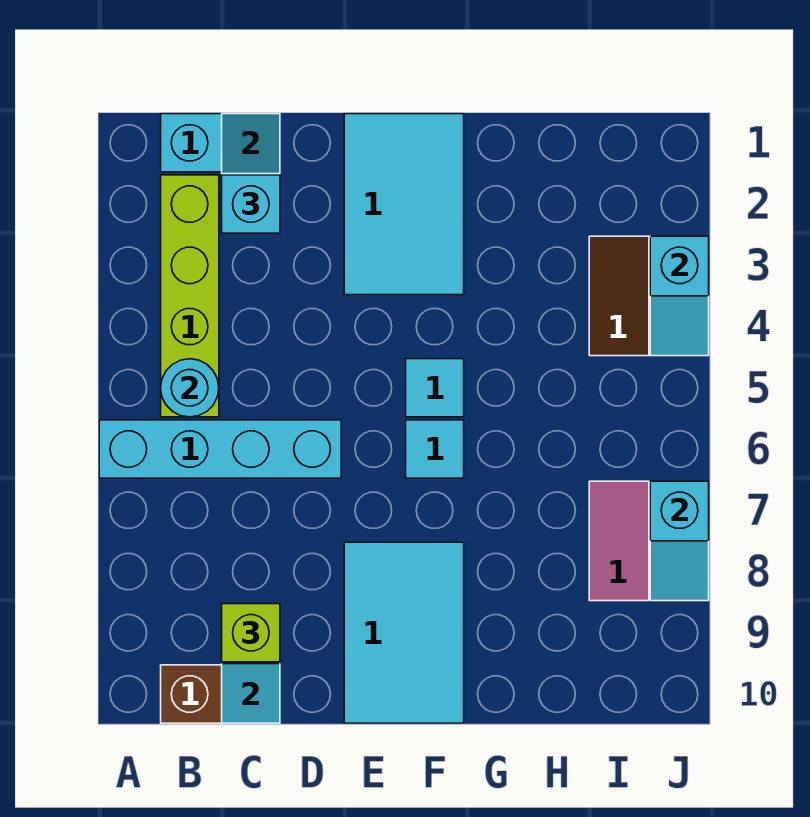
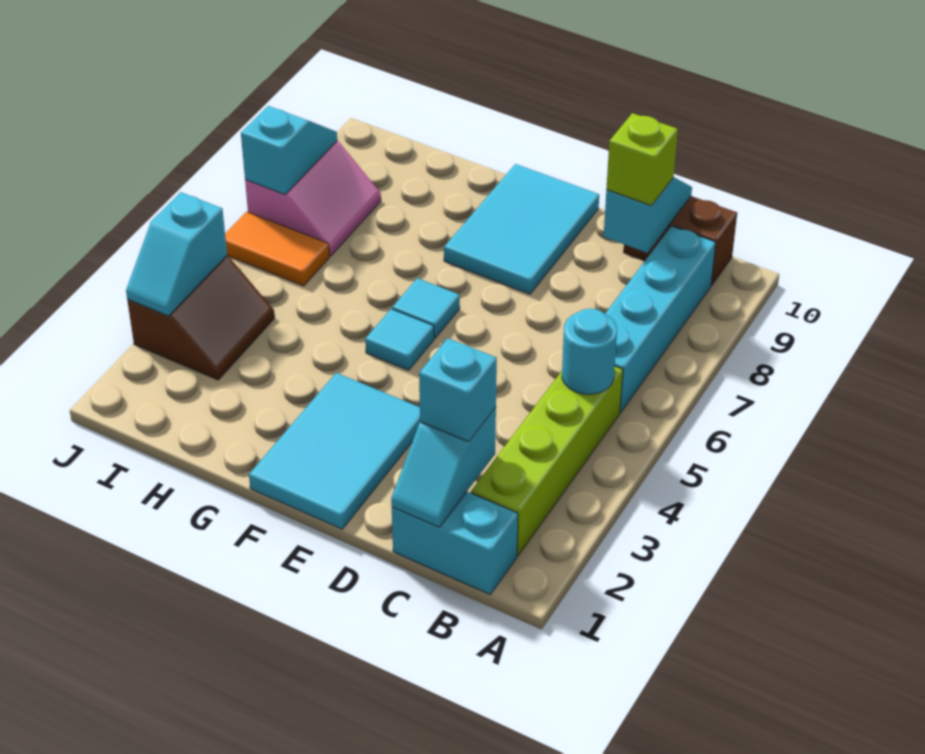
cyan brick A6:D6 level 1 -> cyan brick B6:B9 level 1
none -> orange tile I6:J6 level 1
cyan slope J3:J4 level 2 top 3 -> cyan slope J3:J4 level 2 top 4

